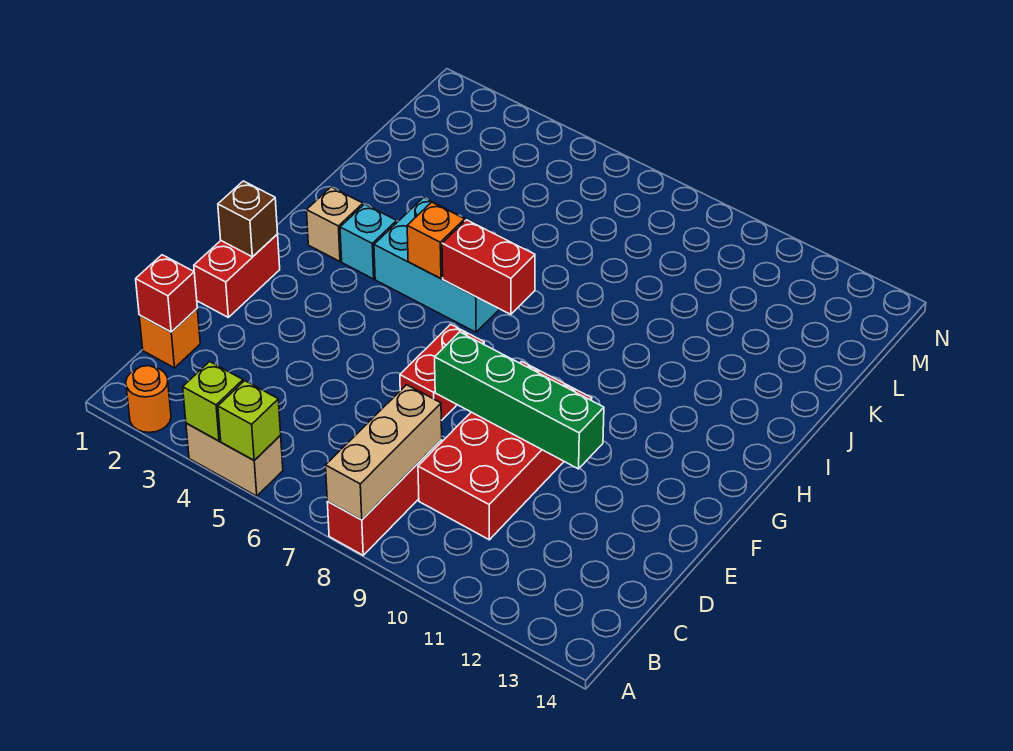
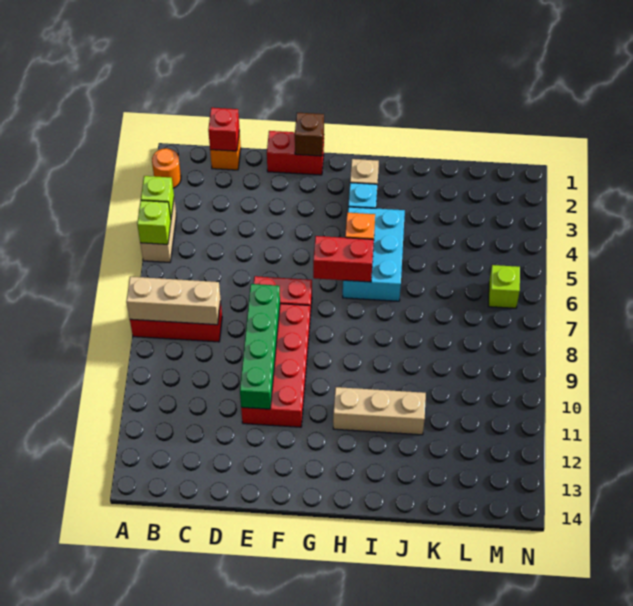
red brick C9:F10 level 1 -> red brick E8:F11 level 1
red brick H6:H7 level 2 -> red brick G6:H6 level 2
none -> tan brick H11:J11 level 1
none -> lime brick M6 level 1

